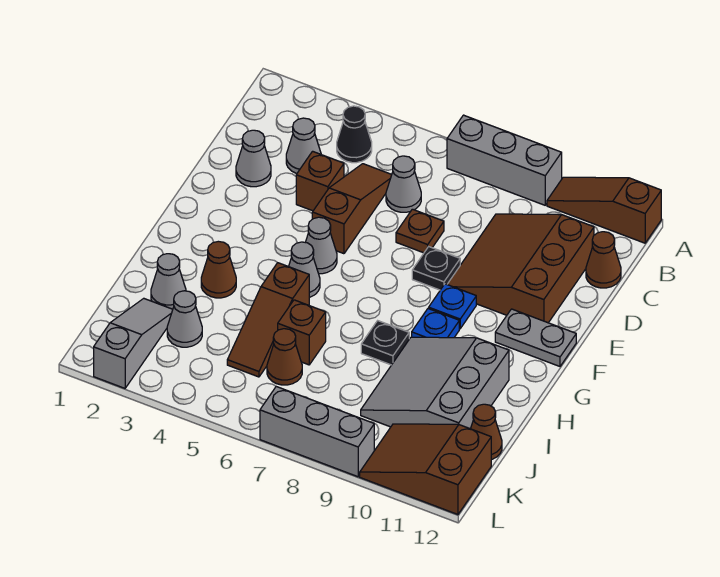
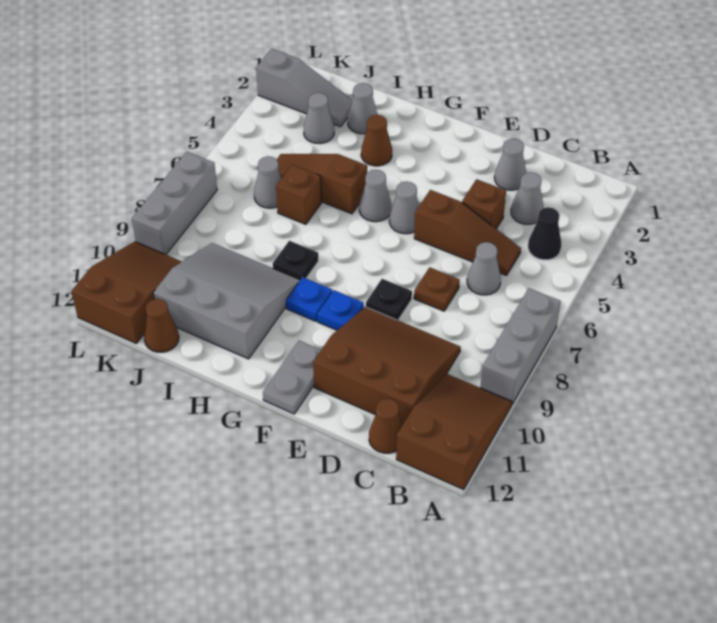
brown slope A10:A12 level 1 top 12 -> brown slope A10:B12 level 1 top 12
brown cone J6 level 1 -> grey cone J6 level 1

